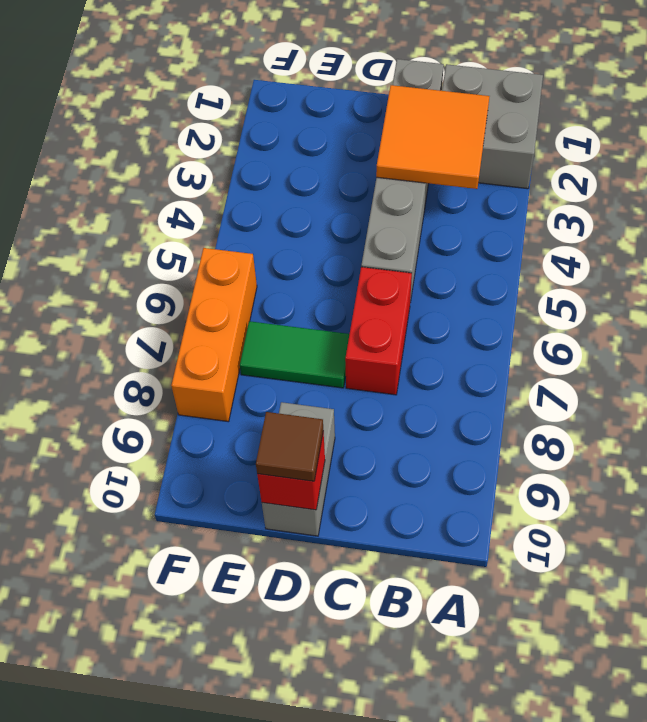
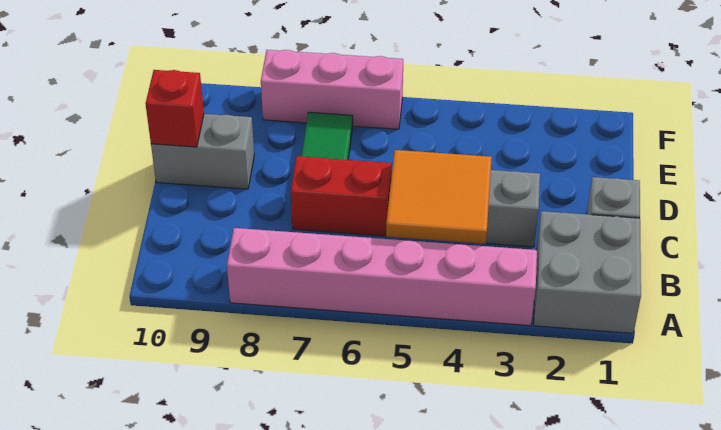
none -> pink brick A3:A8 level 1
orange tile B2:C3 level 2 -> orange tile B4:C5 level 2
brown tile D10 level 3 -> none
orange brick F6:F8 level 1 -> pink brick F6:F8 level 1

